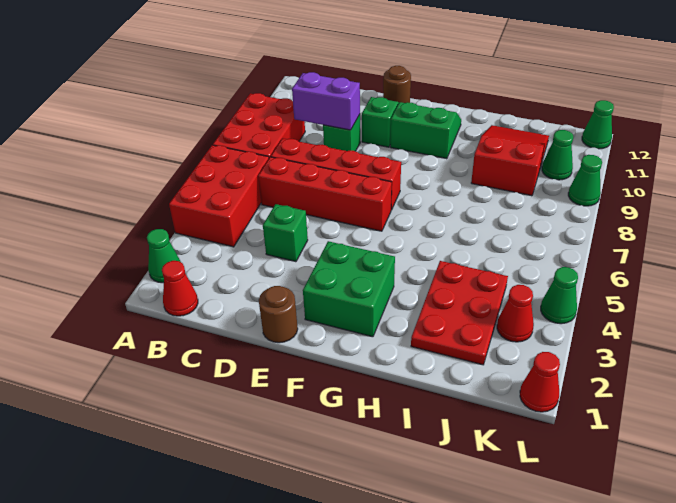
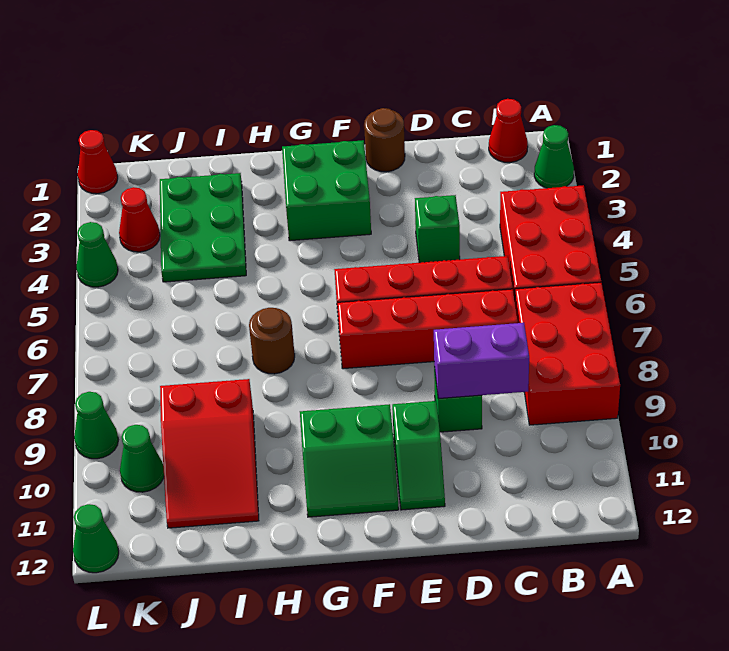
brown round brick E12 level 1 -> brown round brick H7 level 1
red plate I2:J4 level 1 -> green plate I2:J4 level 1

